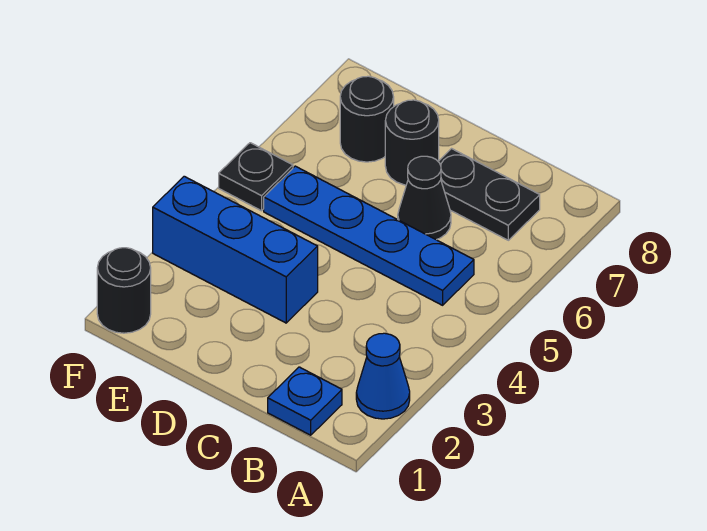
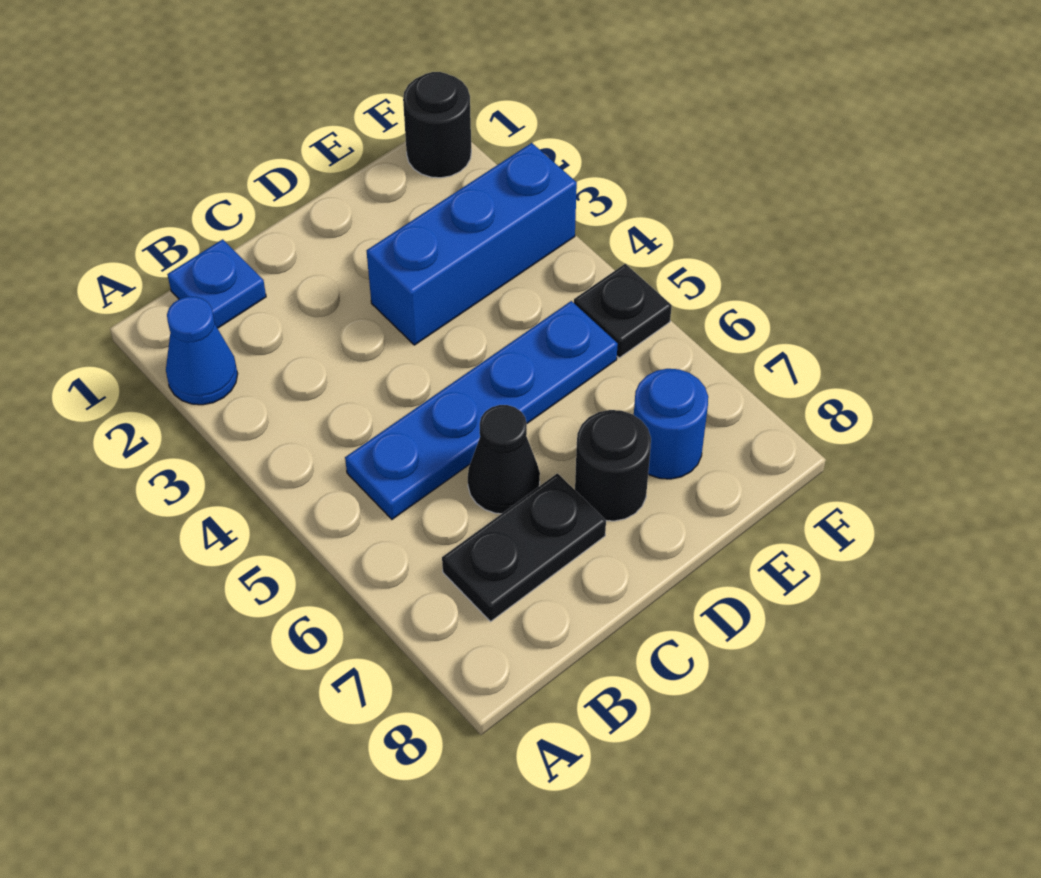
black round brick E7 level 1 -> blue round brick E7 level 1

